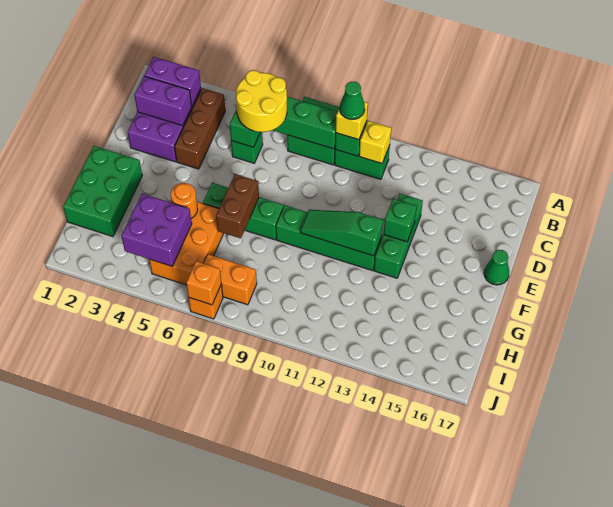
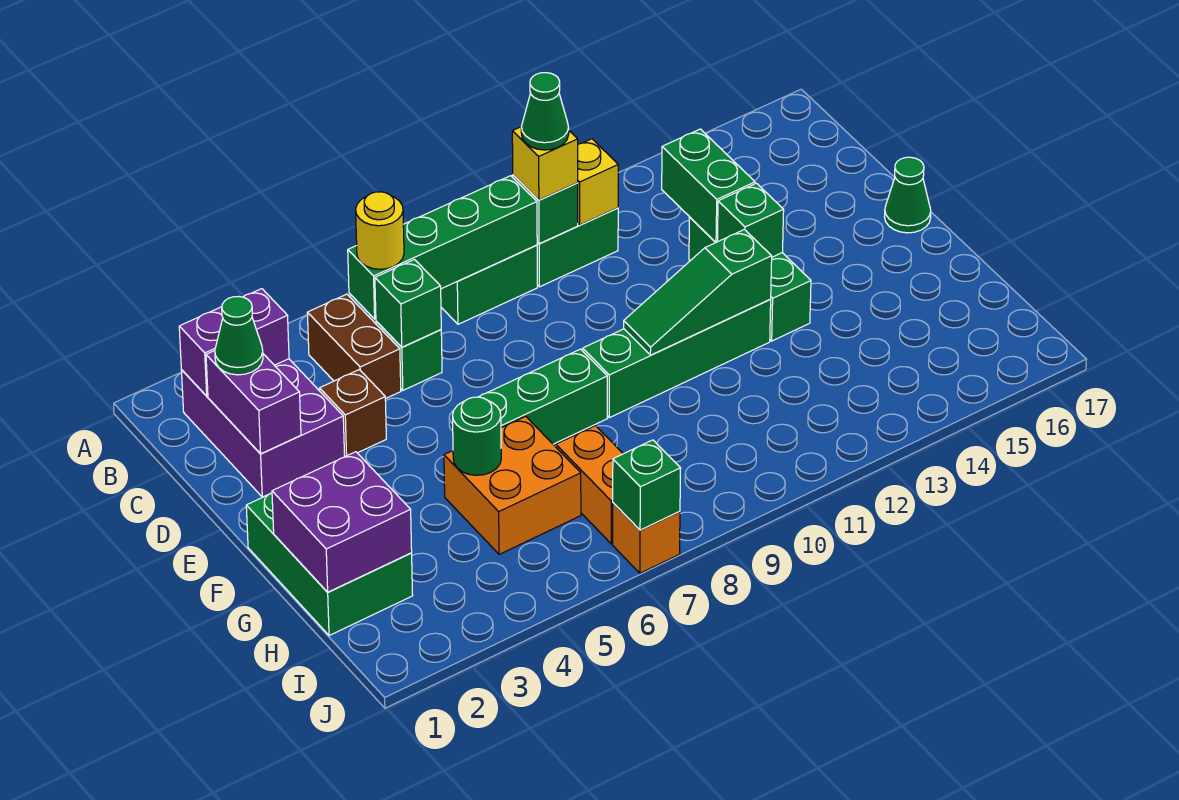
brown brick B4:D4 level 1 -> brown brick D4 level 1
yellow round brick B6:C7 level 3 -> yellow round brick B6 level 3
purple brick C2:C3 level 2 -> purple brick C2:D2 level 2
none -> green cone C2 level 3
none -> green brick C13:D13 level 2
brown brick F7:G7 level 2 -> brown brick B5:C5 level 1
orange brick G5:I6 level 1 -> orange brick G5:H6 level 1
orange round brick G5 level 2 -> green round brick G5 level 2
purple brick H4:I5 level 2 -> purple brick G1:H2 level 2
orange brick I7:I8 level 1 -> orange brick H7:I7 level 1
orange brick J7 level 2 -> green brick J7 level 2

